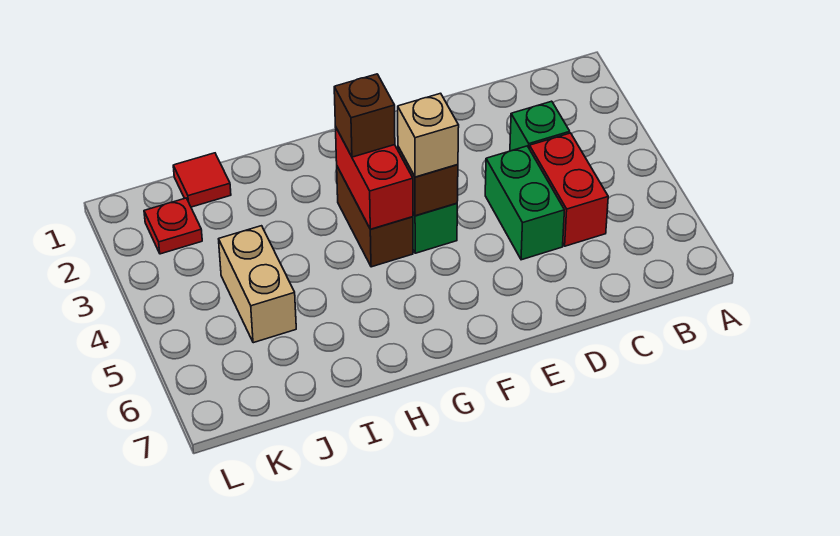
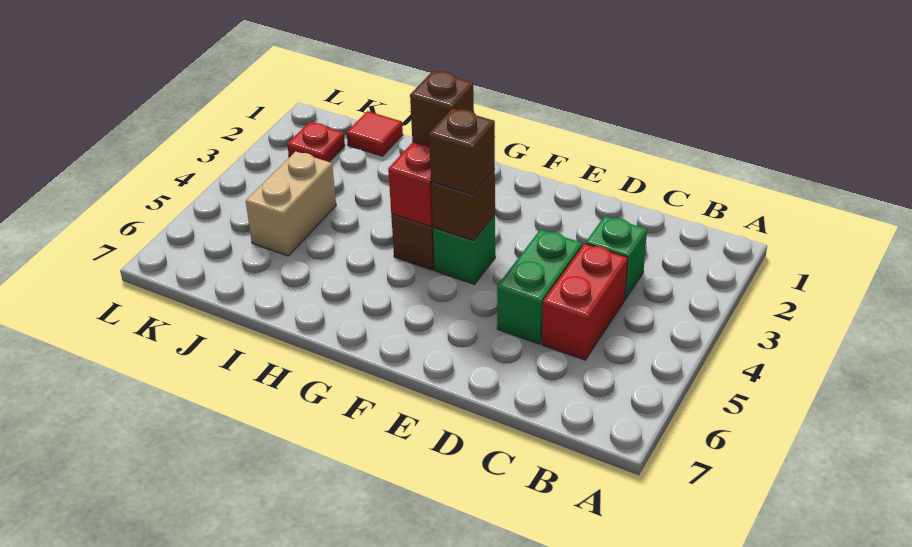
tan brick F4 level 3 -> brown brick F4 level 3

